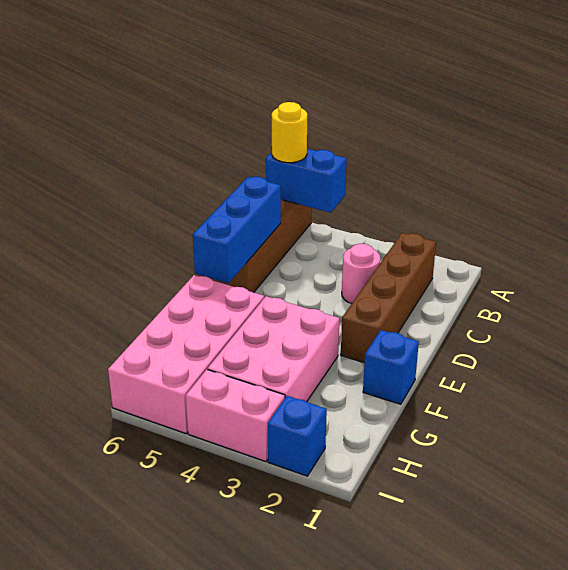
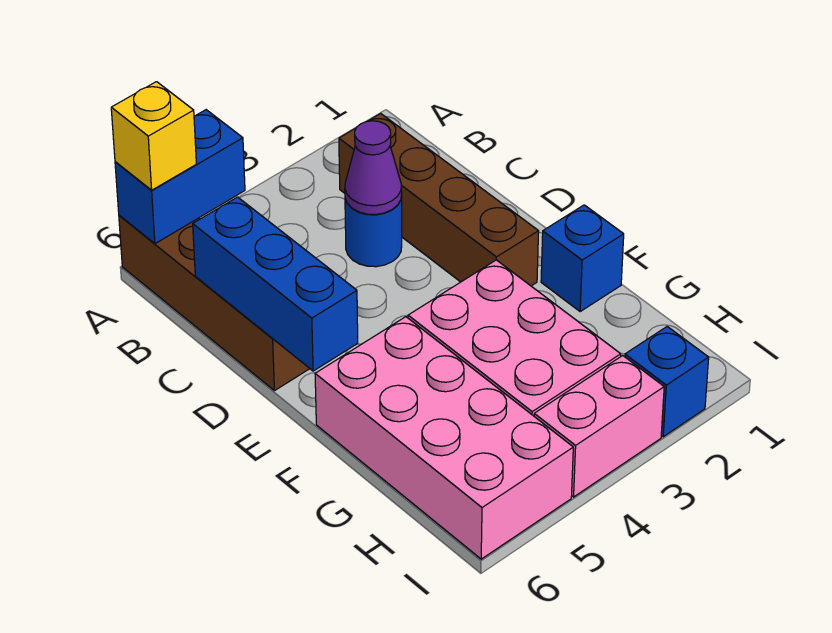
yellow round brick A6 level 3 -> yellow brick A6 level 3
pink round brick C3 level 1 -> blue round brick C3 level 1
none -> purple cone C3 level 2

